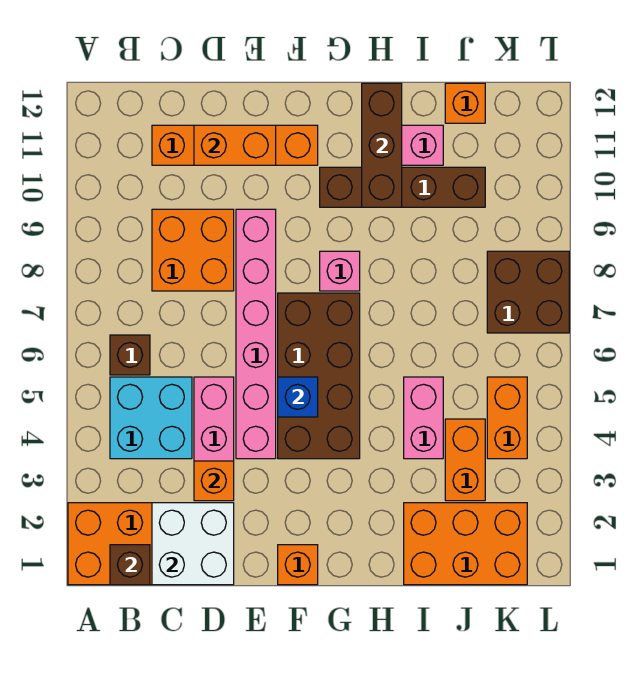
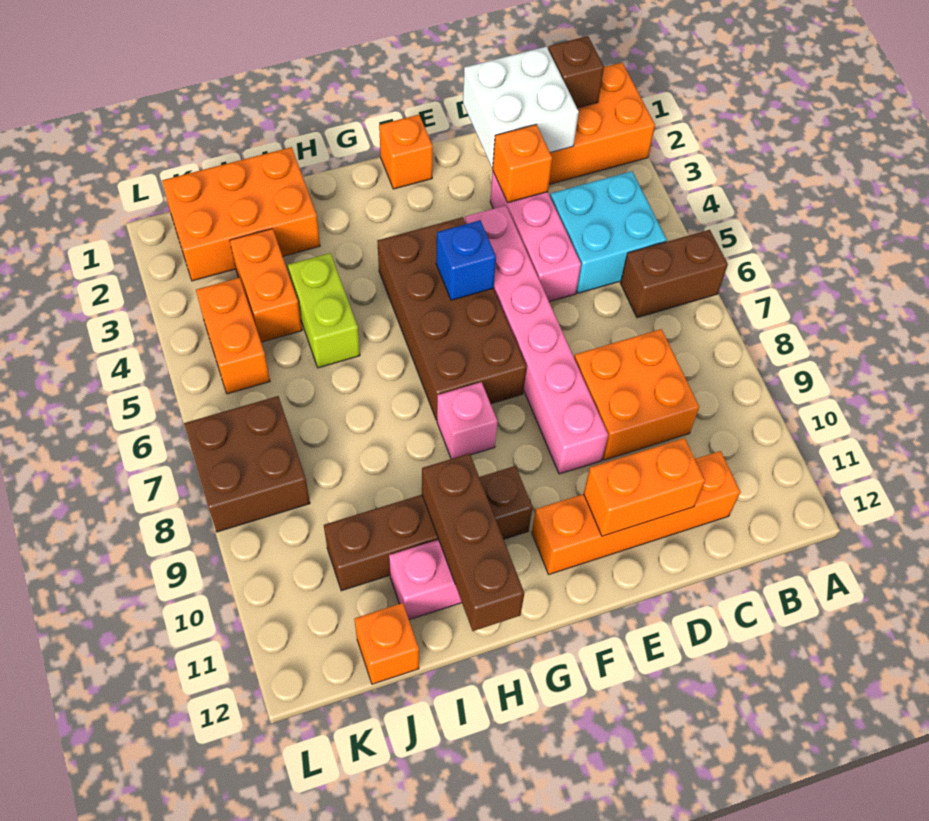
brown brick B6 level 1 -> brown brick A6:B6 level 1
pink brick I4:I5 level 1 -> lime brick I4:I5 level 1

